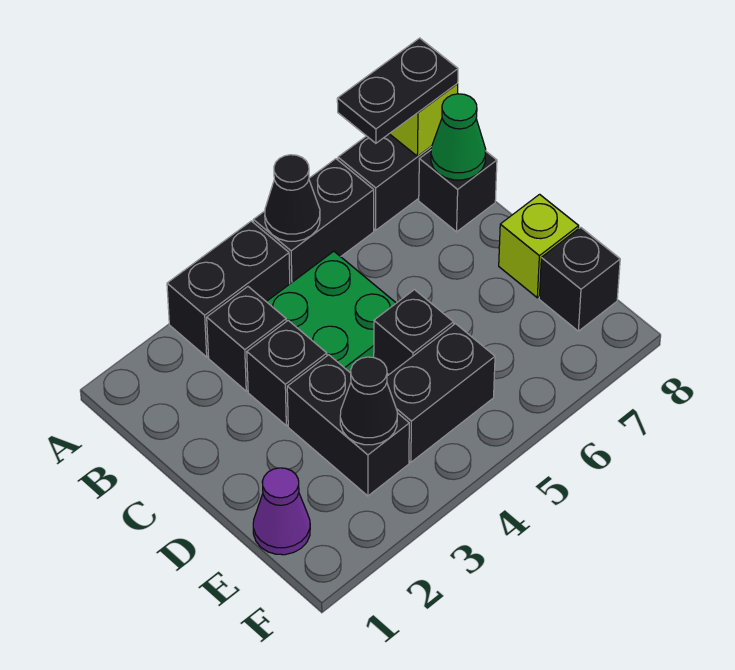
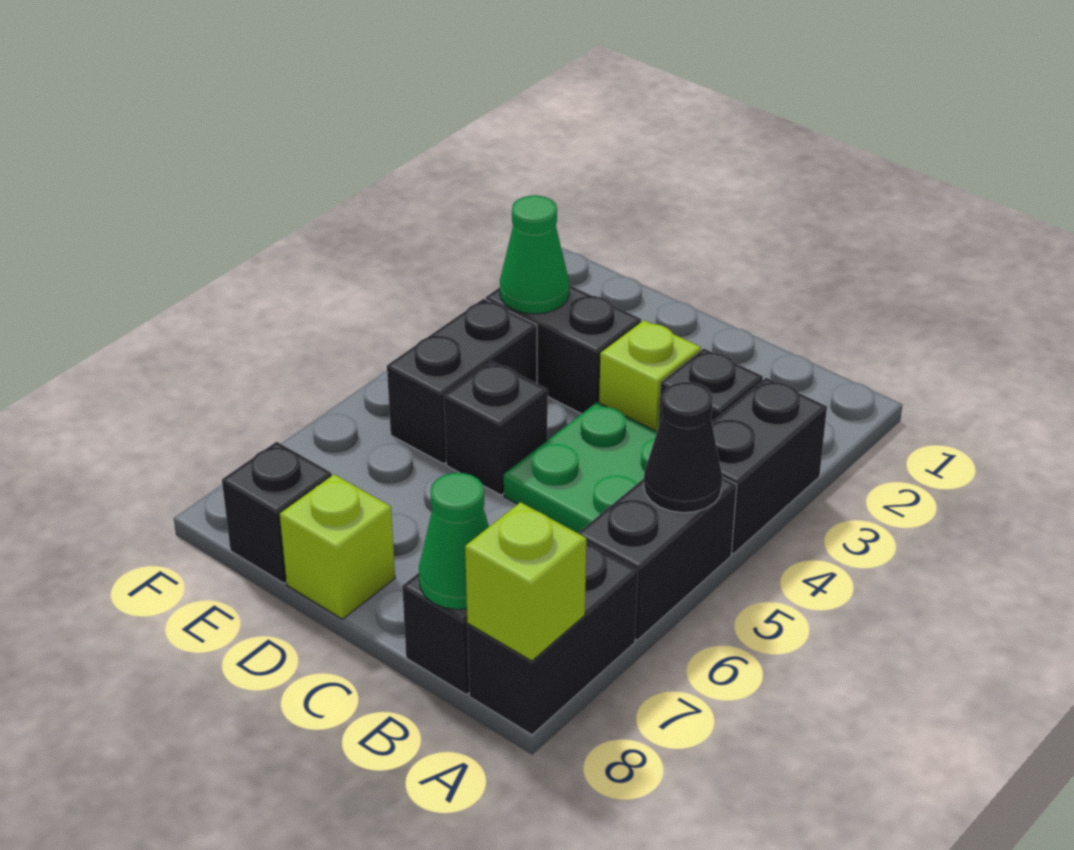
black plate A7:A8 level 3 -> none
black brick C3 level 1 -> lime brick C3 level 1
purple cone E1 level 1 -> none
black cone E3 level 2 -> green cone E3 level 2

